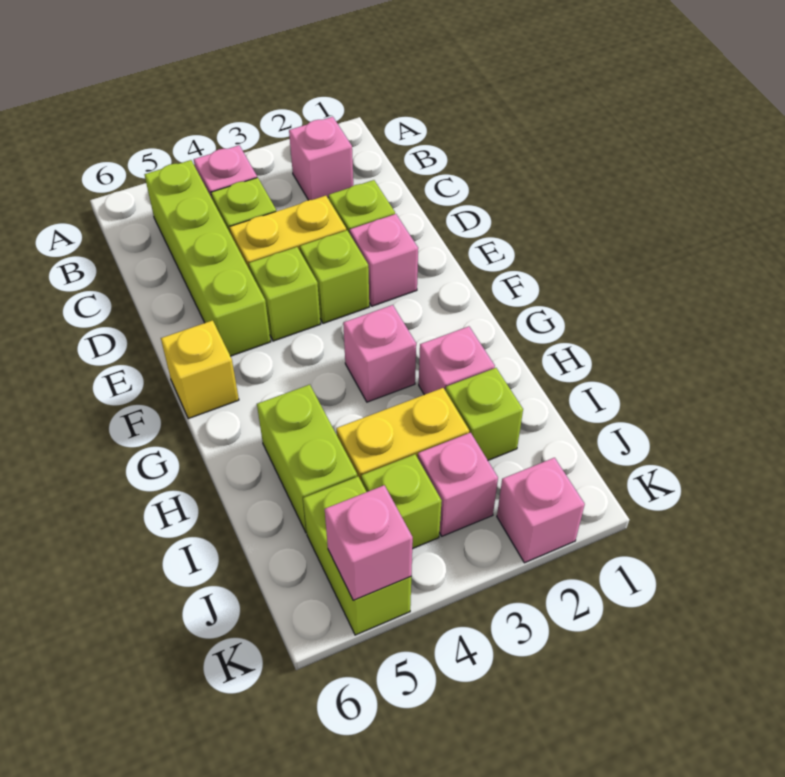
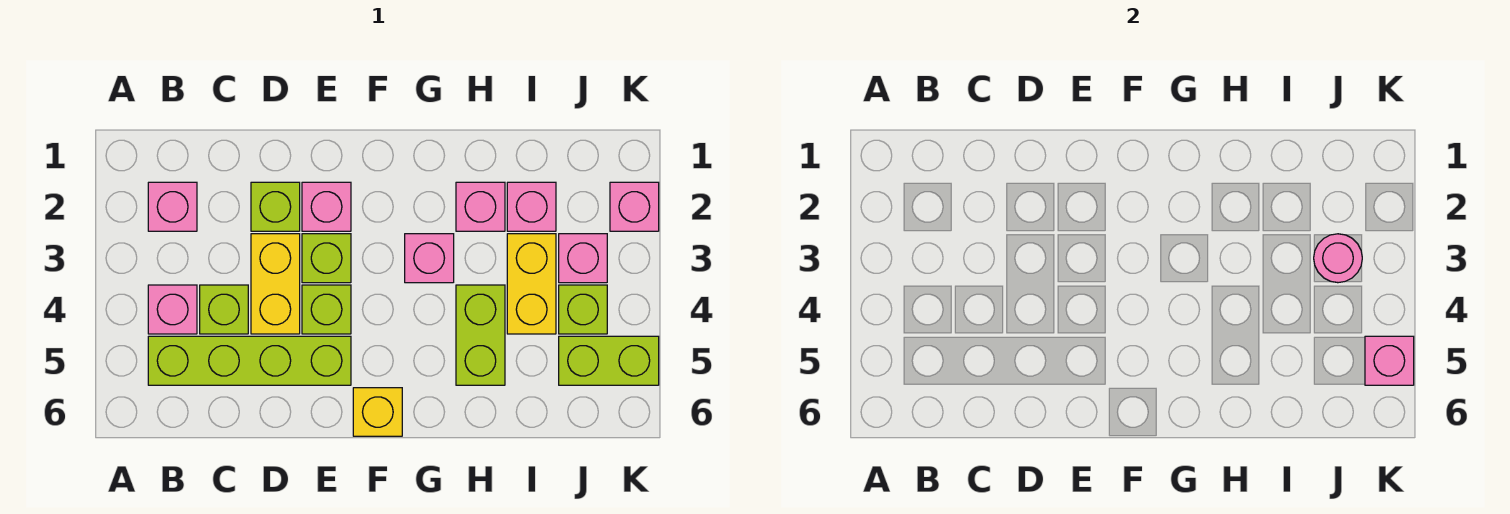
lime brick H5:I5 level 1 -> lime brick H4:H5 level 1
lime brick I2 level 1 -> pink brick I2 level 1
none -> pink round brick J3 level 2

